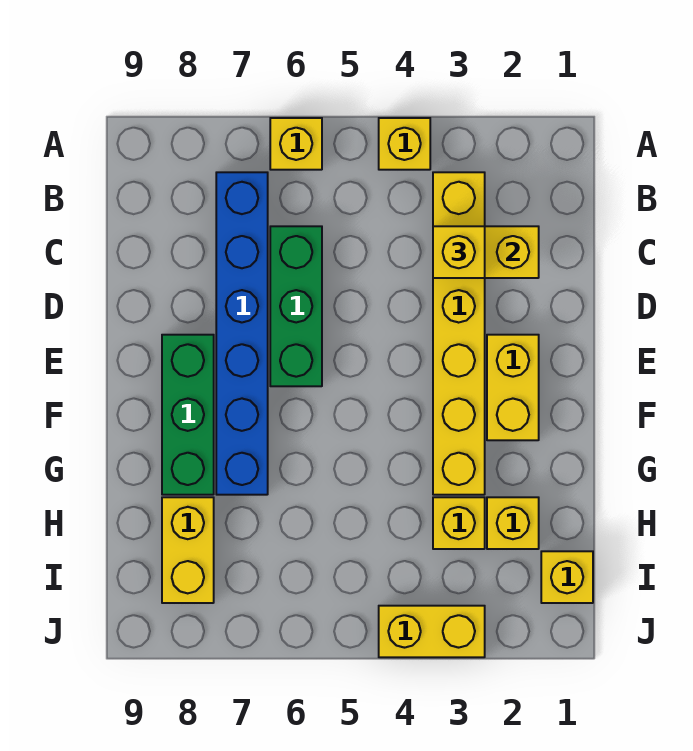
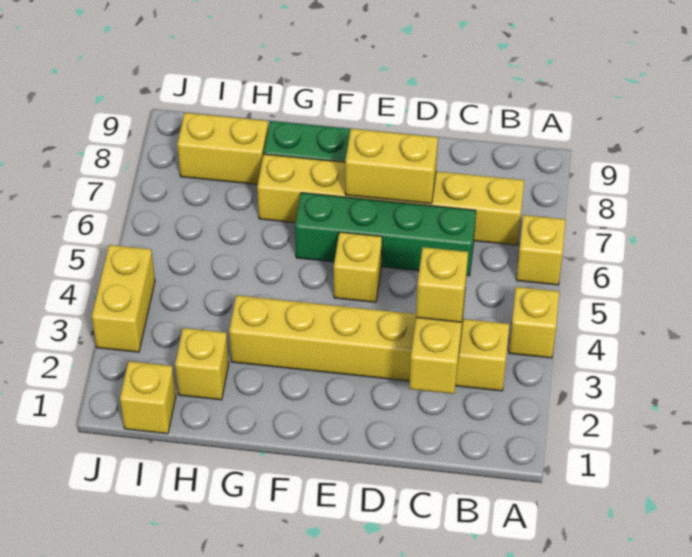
blue brick B7:G7 level 1 -> yellow brick B7:G7 level 1
green brick C6:E6 level 1 -> green brick C6:F6 level 1
yellow brick E2:F2 level 1 -> yellow brick D7:E7 level 2
yellow brick H3 level 1 -> yellow brick E5 level 1

